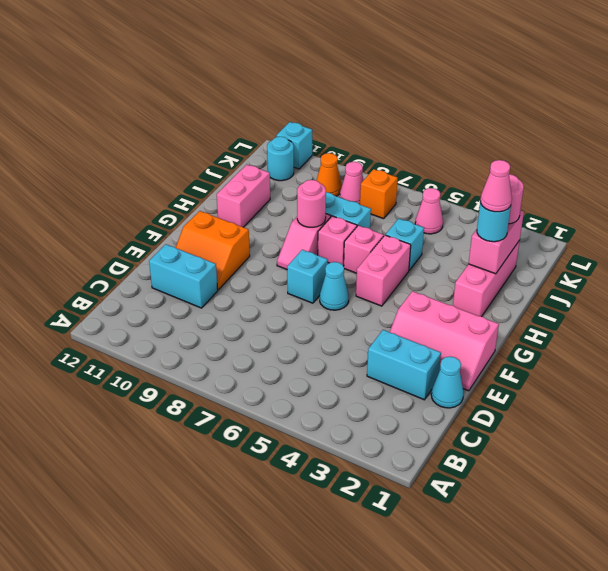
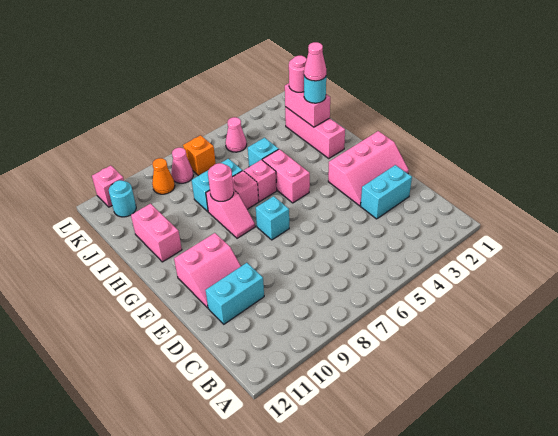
cyan cone D1 level 1 -> none
orange slope E10:F11 level 1 top F -> pink slope E10:F11 level 1 top F
cyan cone F6 level 1 -> none
cyan brick L11 level 1 -> pink brick L11 level 1

